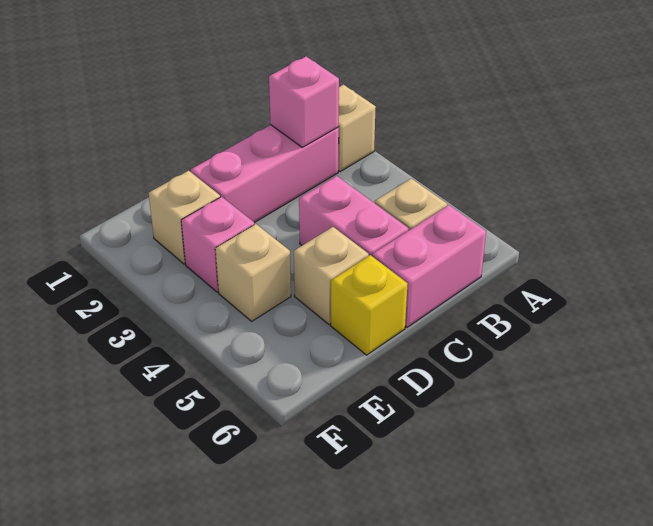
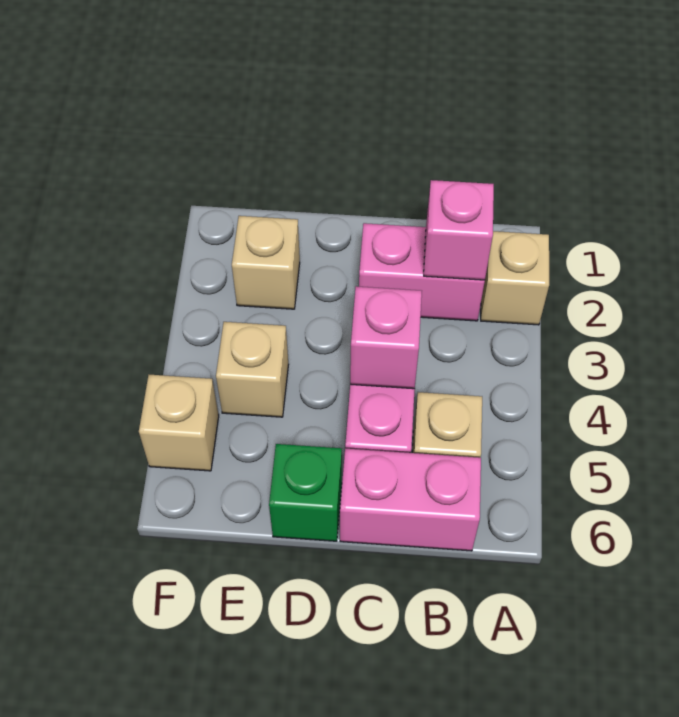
pink brick B2:D2 level 1 -> pink brick B2:C2 level 1
tan brick D5 level 1 -> tan brick F5 level 1
yellow brick D6 level 1 -> green brick D6 level 1
pink brick E3 level 1 -> pink brick C4 level 2

